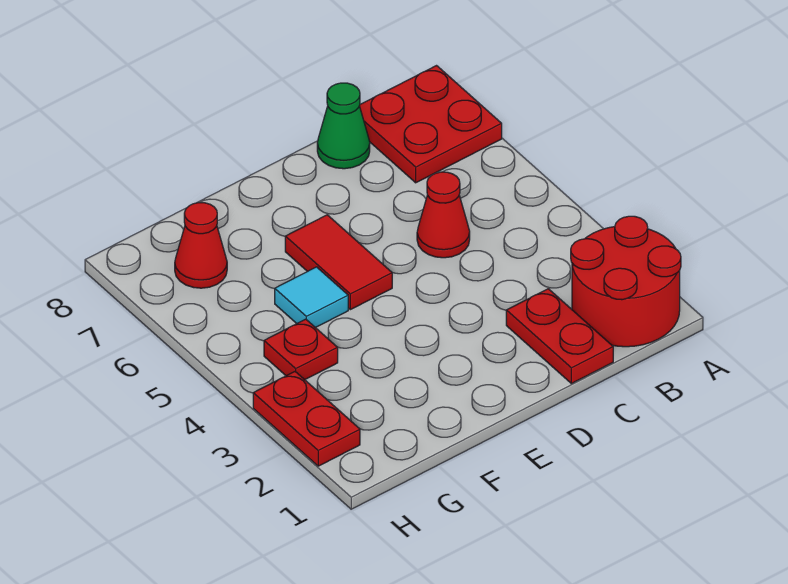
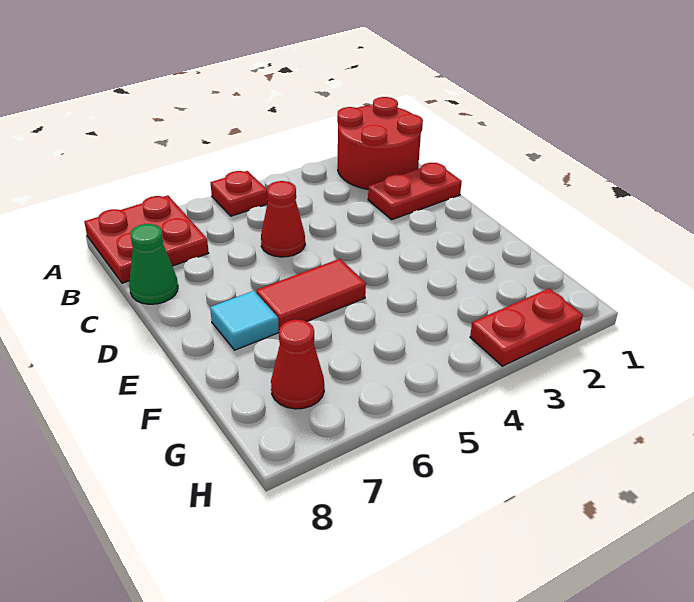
cyan tile F5 level 1 -> cyan tile E7 level 1
red plate G4 level 1 -> red plate A5 level 1

